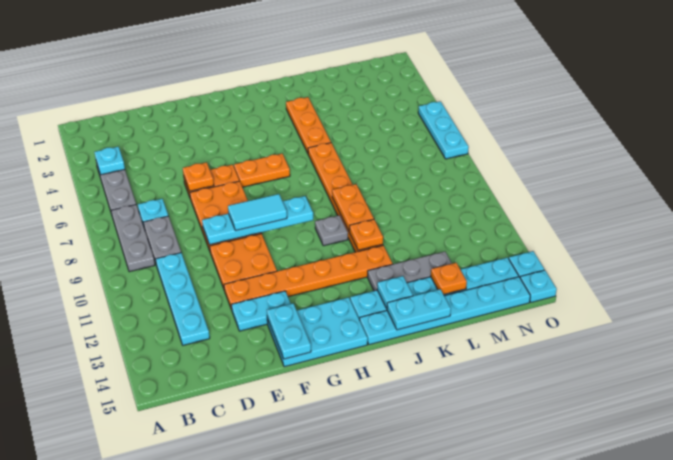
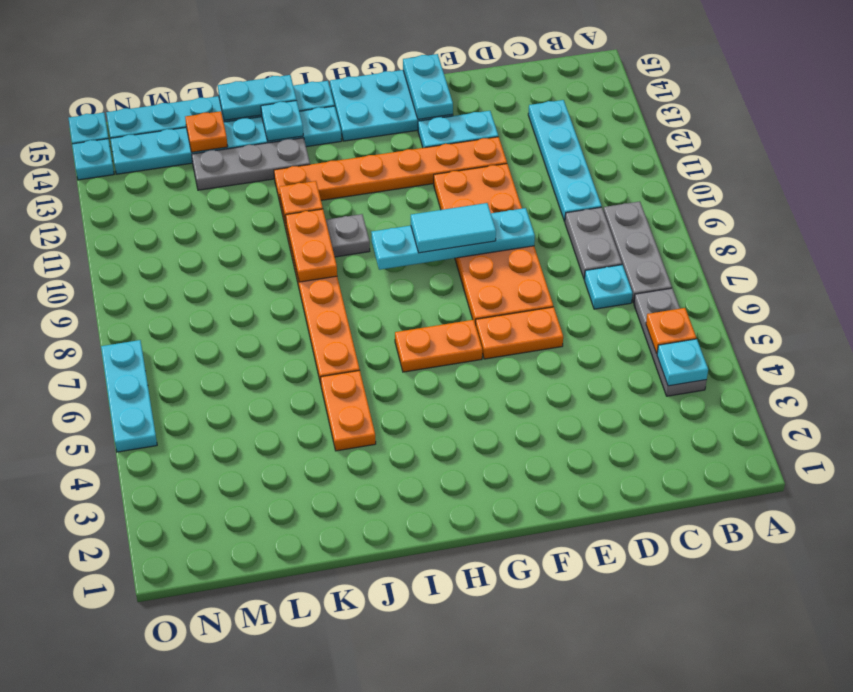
orange plate E6 level 2 -> orange plate B5 level 2
orange plate J3:J5 level 1 -> orange plate J4:J5 level 1

